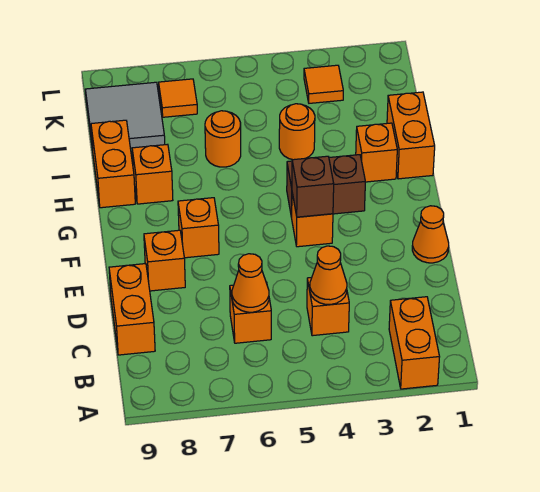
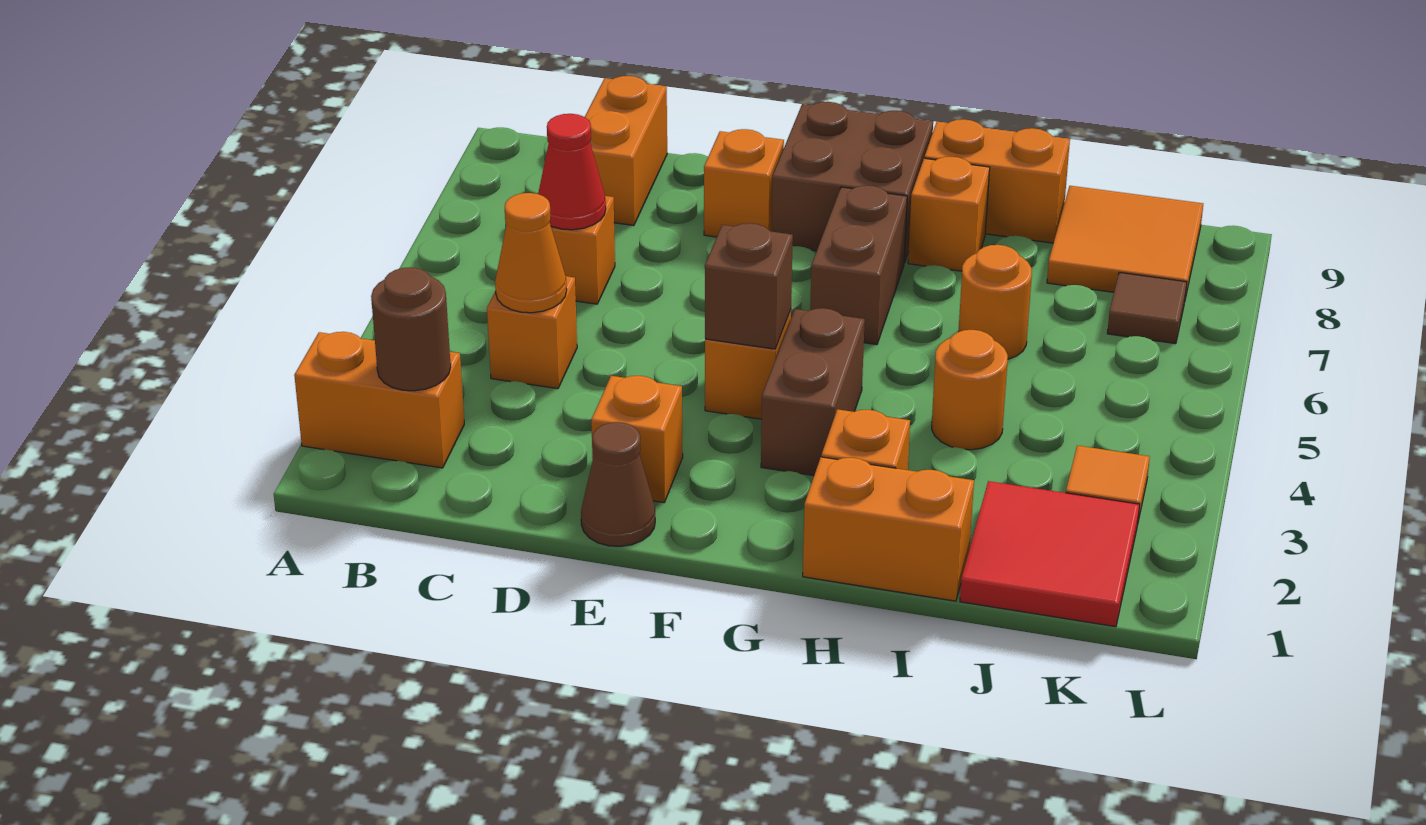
none -> brown round brick B2 level 2
orange cone C6 level 2 -> red cone C6 level 2
orange brick C9:D9 level 1 -> orange brick C8:C9 level 1
orange cone E1 level 1 -> brown cone E1 level 1
orange brick F7 level 1 -> orange brick E2 level 1
none -> brown brick F8:G9 level 1
none -> brown brick G6:G7 level 1
none -> red tile J1:K2 level 1
grey tile J8:K9 level 1 -> orange tile J8:K9 level 1
orange tile K7 level 1 -> brown tile K7 level 1

